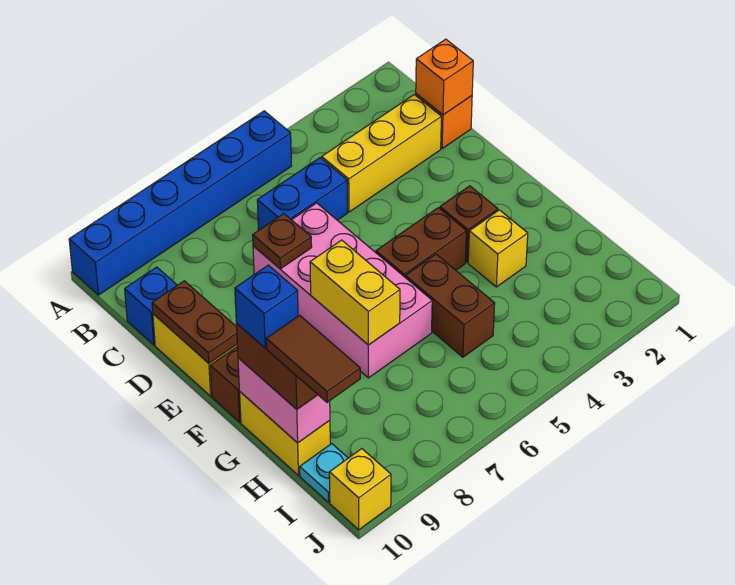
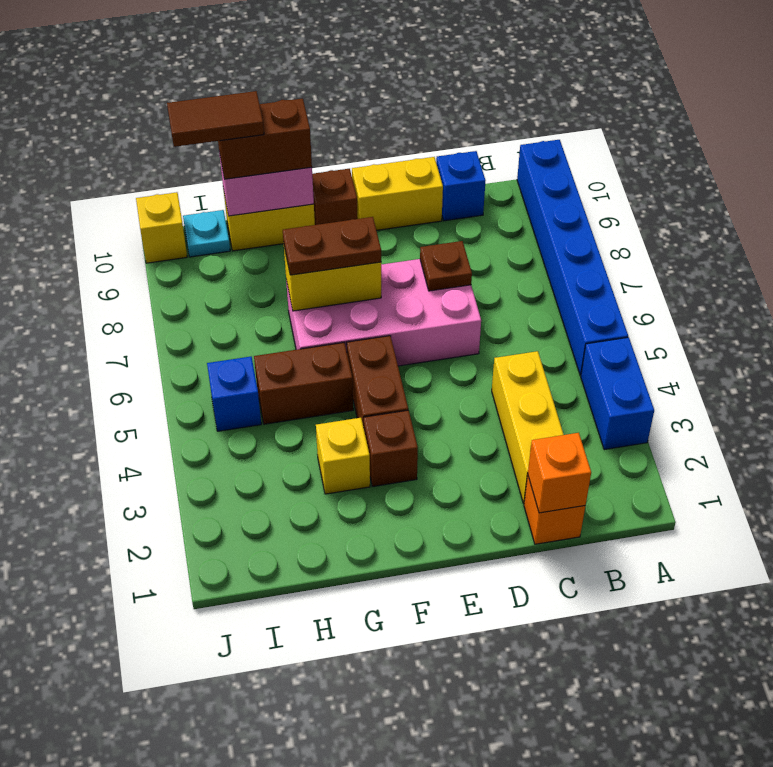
blue brick C5:C6 level 1 -> blue brick A3:A4 level 1
brown plate D10:E10 level 2 -> brown plate F7:G7 level 3
blue brick G10 level 4 -> blue brick I5 level 1

